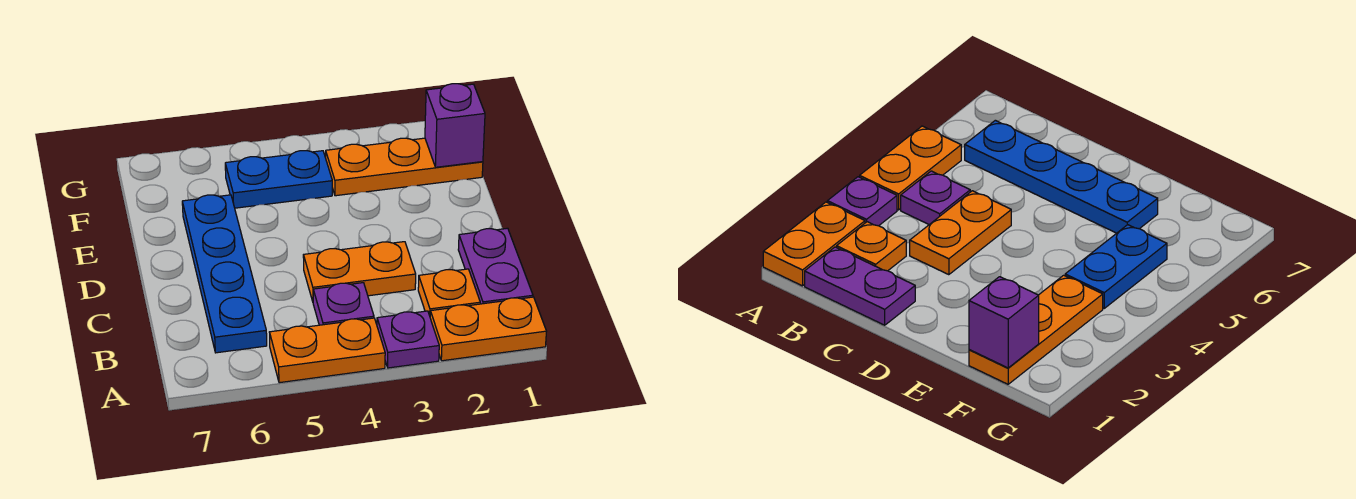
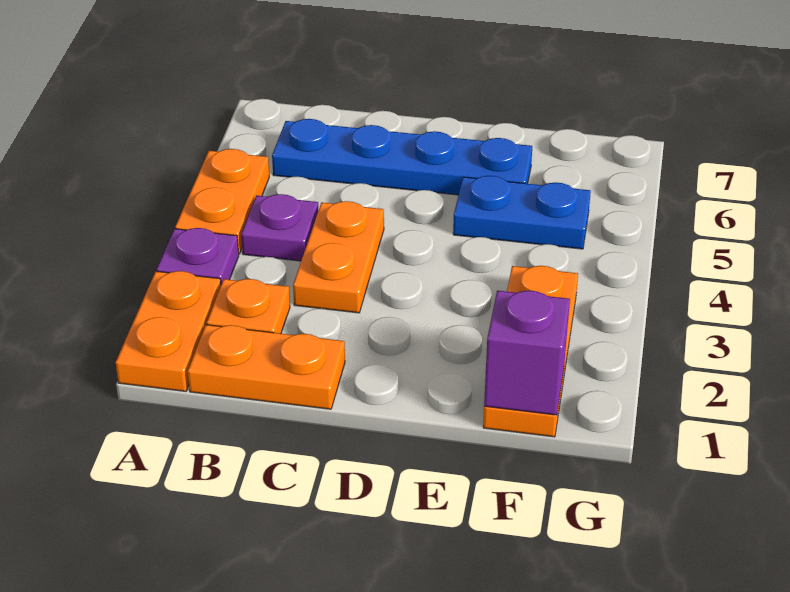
purple plate B1:C1 level 1 -> orange plate B1:C1 level 1
blue plate F4:F5 level 1 -> blue plate E5:F5 level 1

